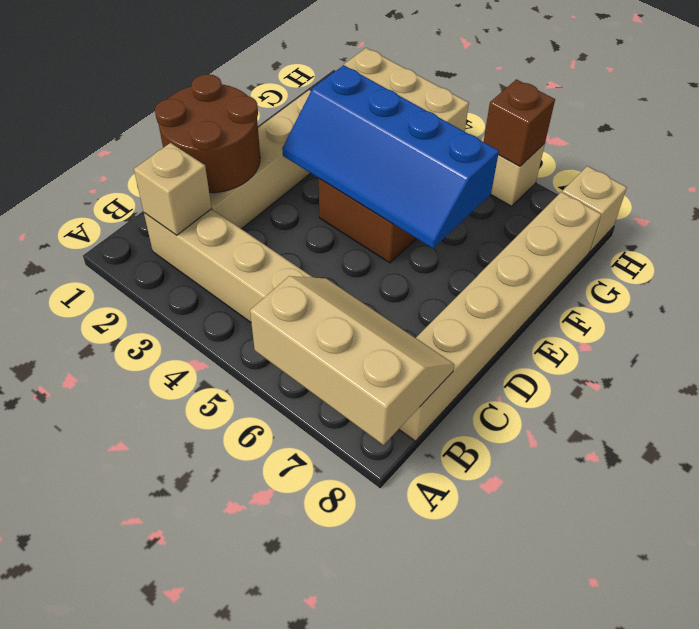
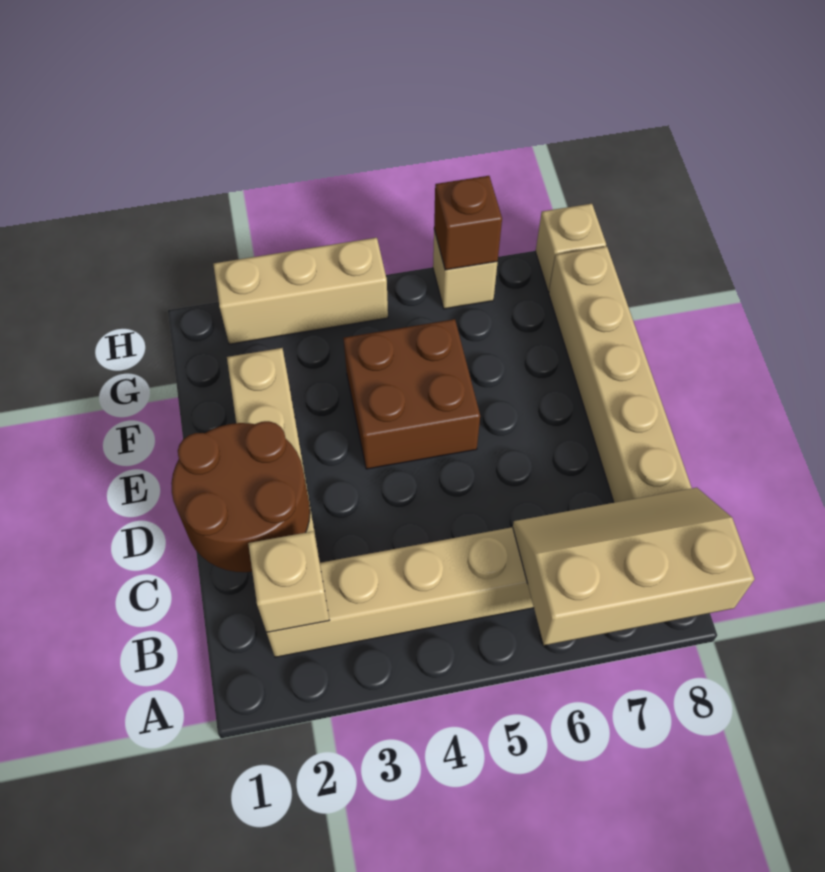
blue slope E3:F6 level 2 top F -> none

